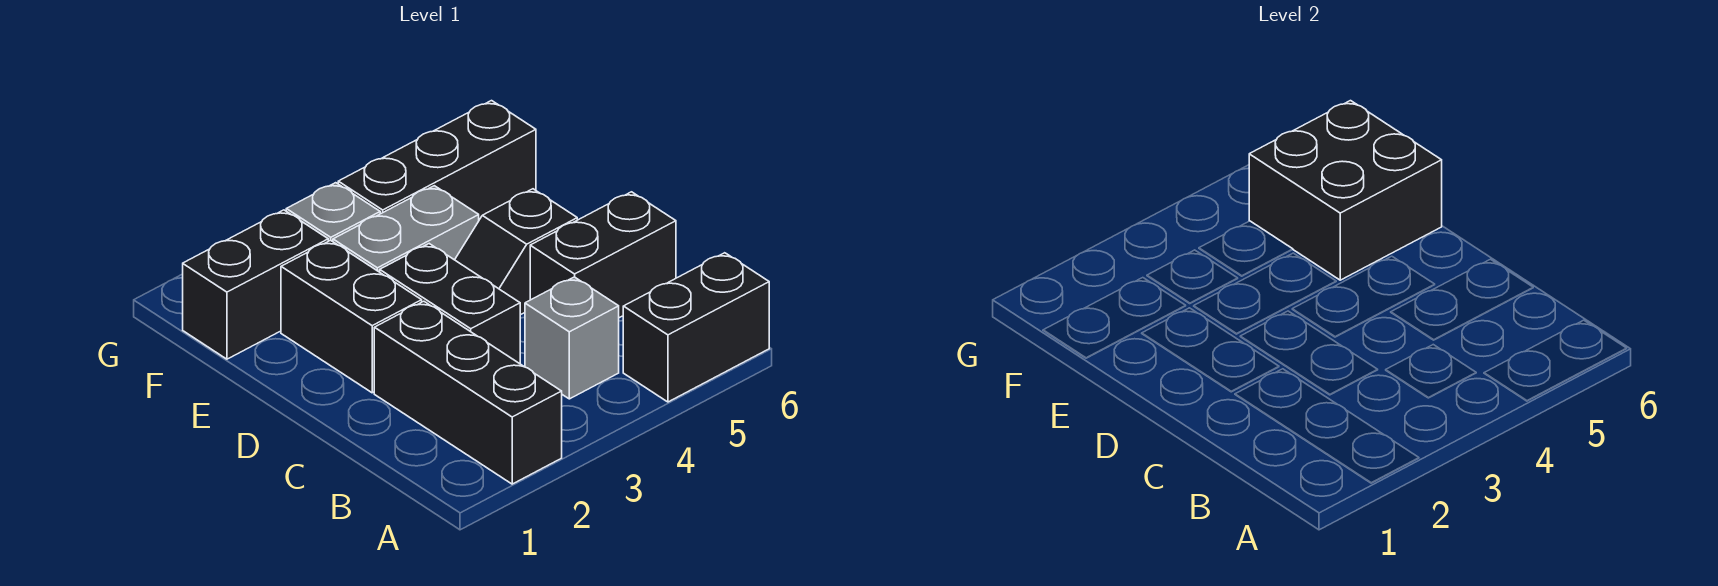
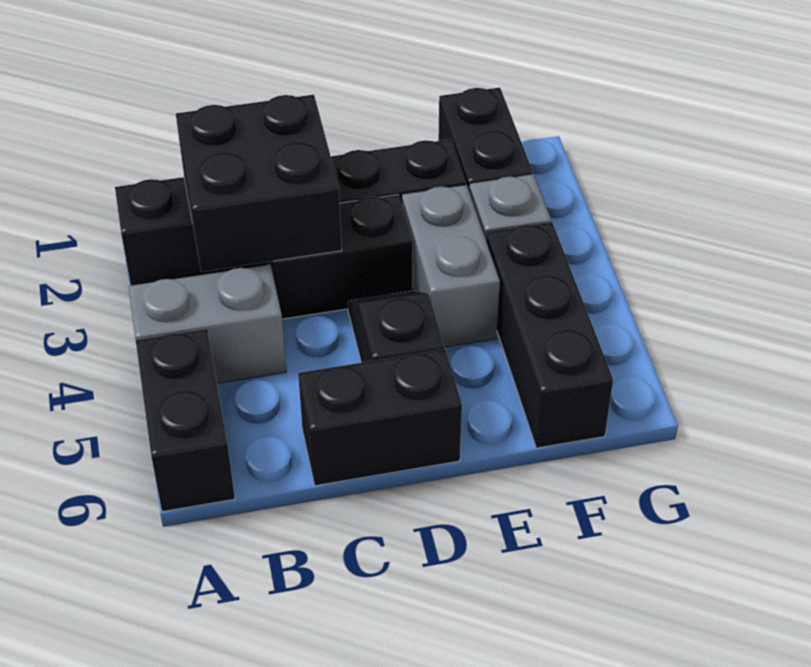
grey brick B4 level 1 -> grey brick A4:B4 level 1
black brick C5:C6 level 1 -> black brick C6:D6 level 1
black brick E5:F6 level 2 -> black brick B2:C3 level 2

